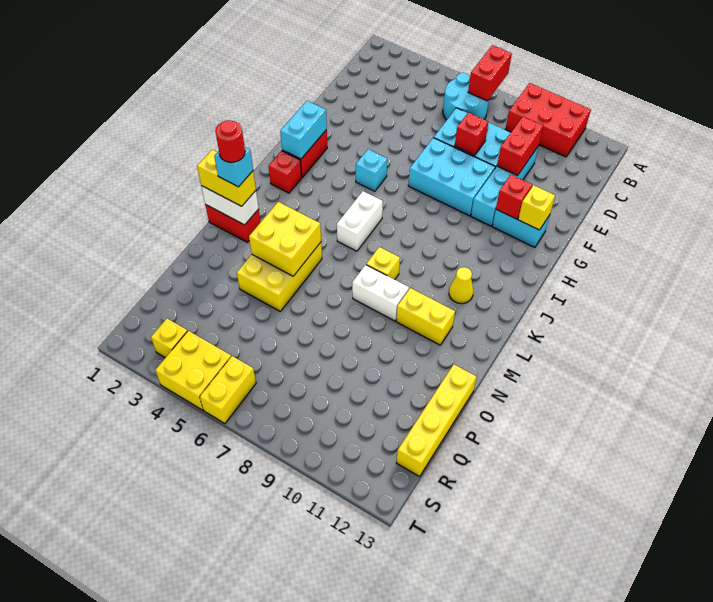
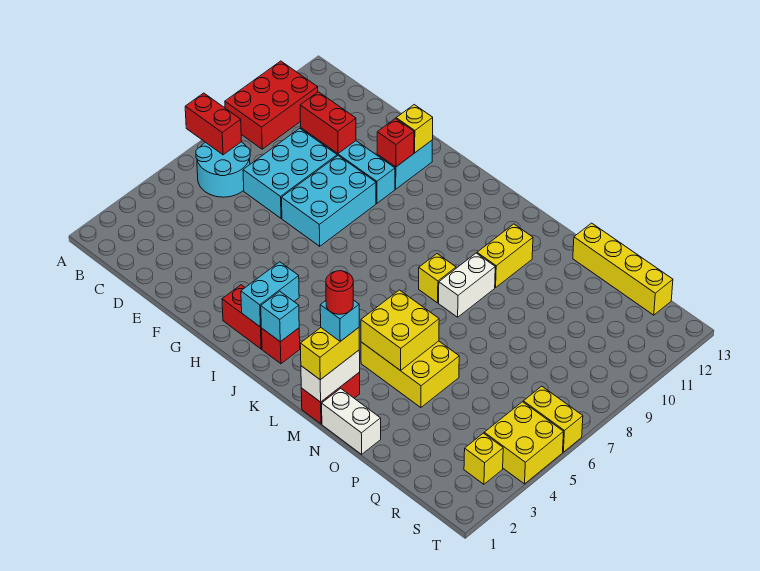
red brick E8 level 2 -> none
cyan brick H2:I2 level 2 -> cyan brick I2:I3 level 2
cyan brick H5 level 1 -> cyan brick J2 level 2
white brick J6:K6 level 1 -> white brick N1:O1 level 1
yellow cone K11 level 1 -> none

